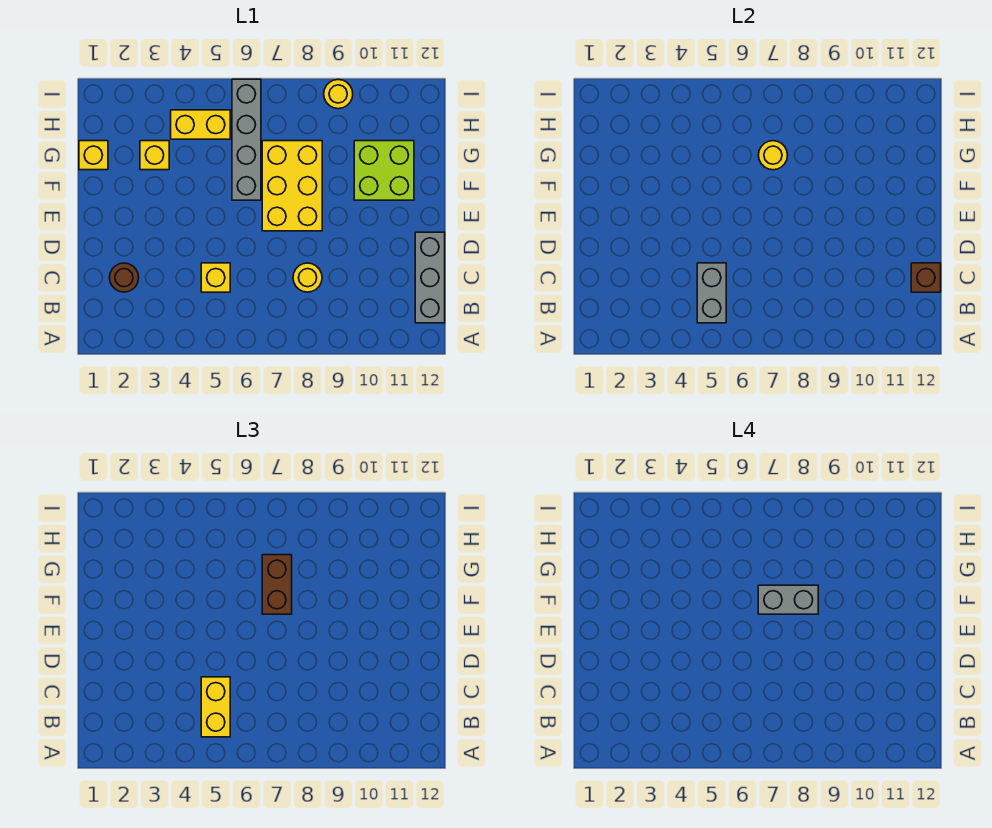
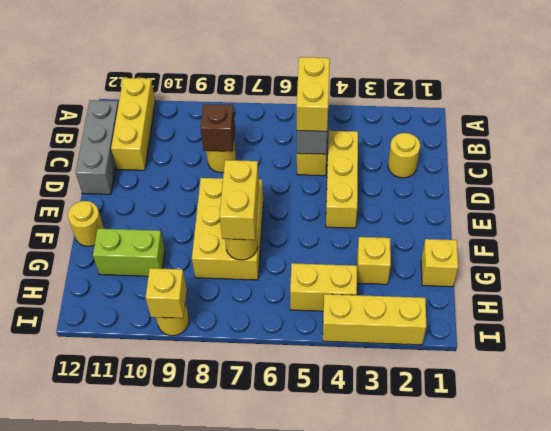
none -> yellow brick A11:C11 level 1
brown round brick C2 level 1 -> yellow round brick C2 level 1
none -> yellow brick C4:E4 level 1
brown brick C12 level 2 -> brown brick C8 level 2
grey brick F6:I6 level 1 -> none
brown brick F7:G7 level 3 -> yellow brick F7:G7 level 3
grey brick F7:F8 level 4 -> none
lime brick F10:G11 level 1 -> lime brick G10:G11 level 1
none -> yellow round brick F12 level 1
none -> yellow brick I2:I4 level 1
none -> yellow brick I9 level 2

